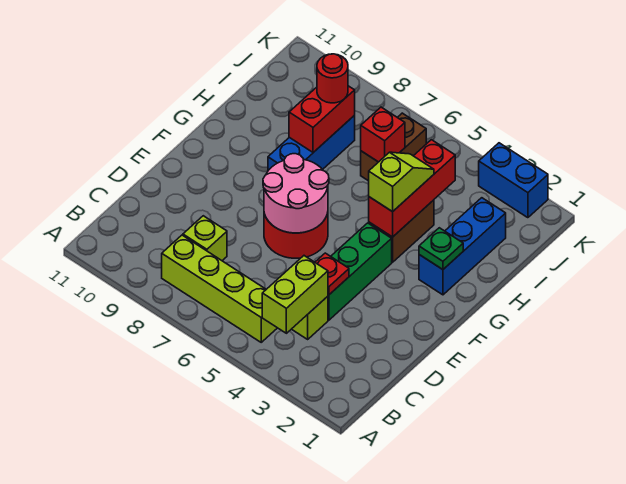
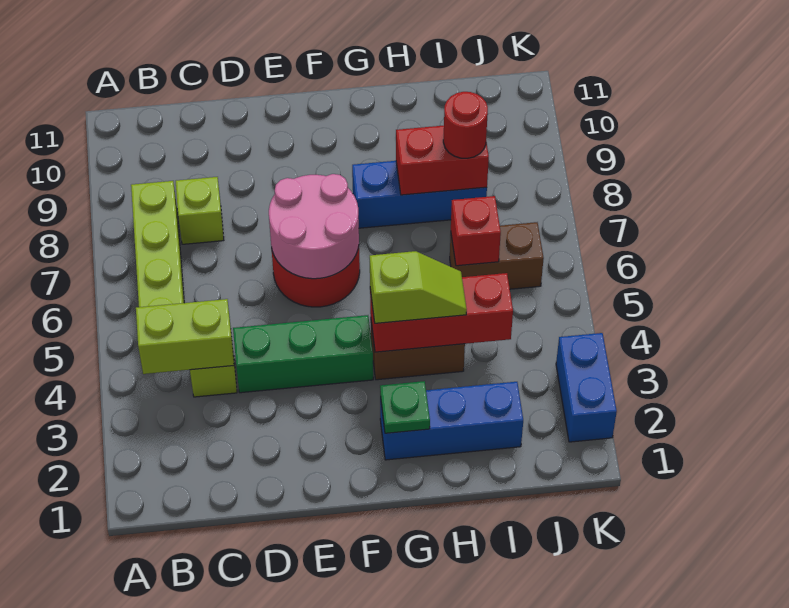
red plate D4 level 2 -> none

